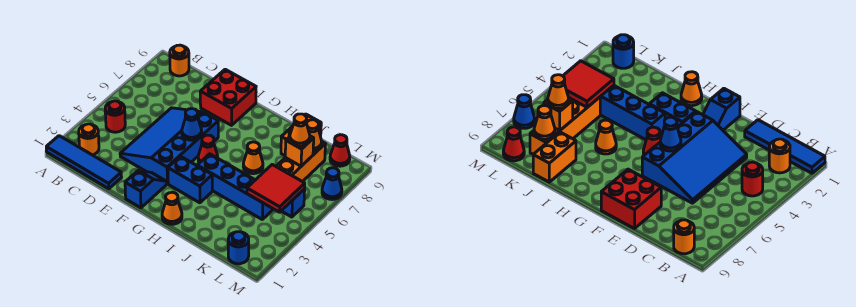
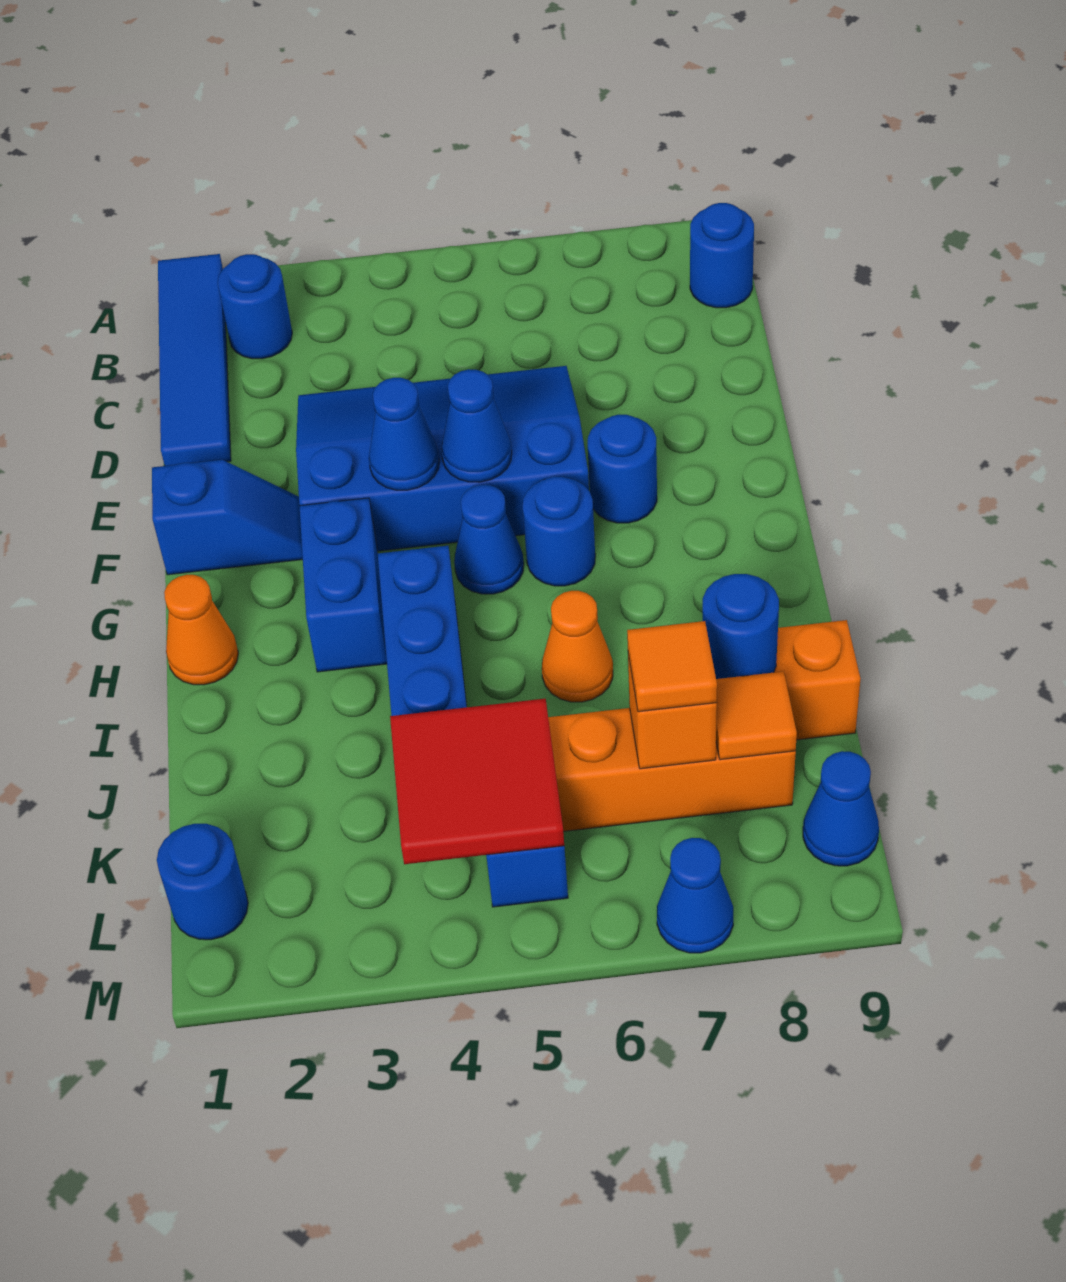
orange round brick B2 level 1 -> blue round brick B2 level 1
red round brick B4 level 1 -> none
orange round brick B9 level 1 -> blue round brick B9 level 1
red brick E8:F9 level 1 -> none
none -> blue cone F4 level 2
none -> blue round brick F7 level 1
red cone G5 level 1 -> blue cone G5 level 1
none -> blue round brick G6 level 1
none -> blue round brick J8 level 2
orange cone K7 level 3 -> orange tile K7 level 3
orange cone K8 level 2 -> orange tile K8 level 2
red cone L9 level 1 -> blue cone L9 level 1

